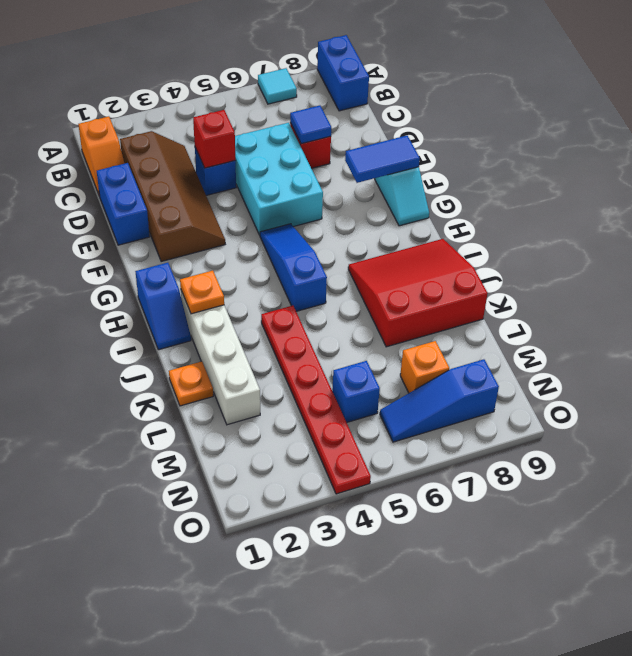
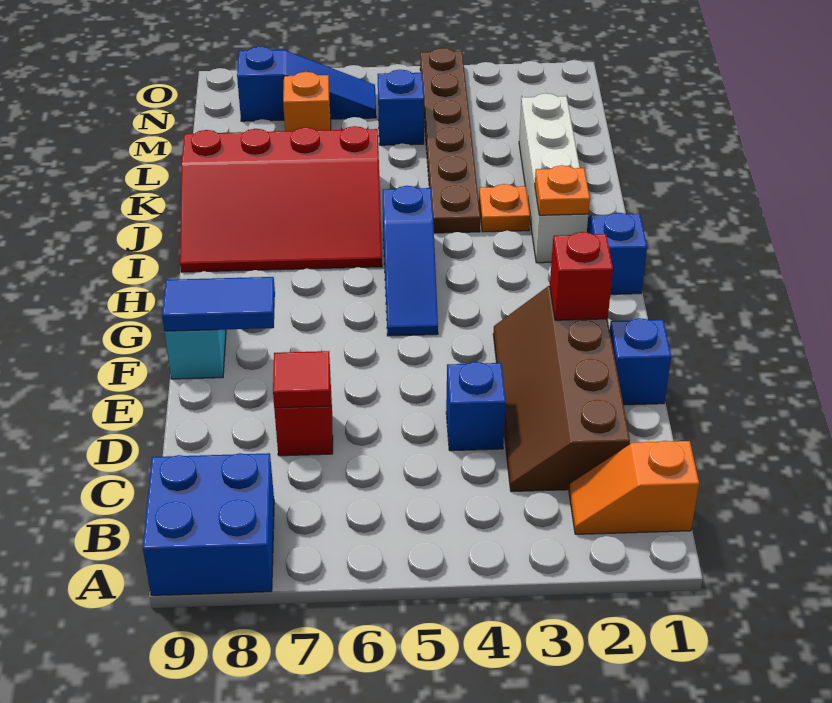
cyan tile A7 level 1 -> none
blue brick A9:B9 level 1 -> blue brick A8:B9 level 1
orange slope B1:C1 level 1 top B -> orange slope B1:B2 level 1 top 1
blue brick D1:E1 level 1 -> blue brick E1 level 1
red brick D4 level 2 -> red brick F2 level 2
cyan brick D5:F6 level 1 -> none
blue tile D7 level 2 -> red tile D7 level 2
red slope I7:K9 level 1 top K -> red slope I6:K9 level 1 top K
red plate J4:O4 level 1 -> brown plate J4:O4 level 1
orange plate K1 level 1 -> orange plate J3 level 1

